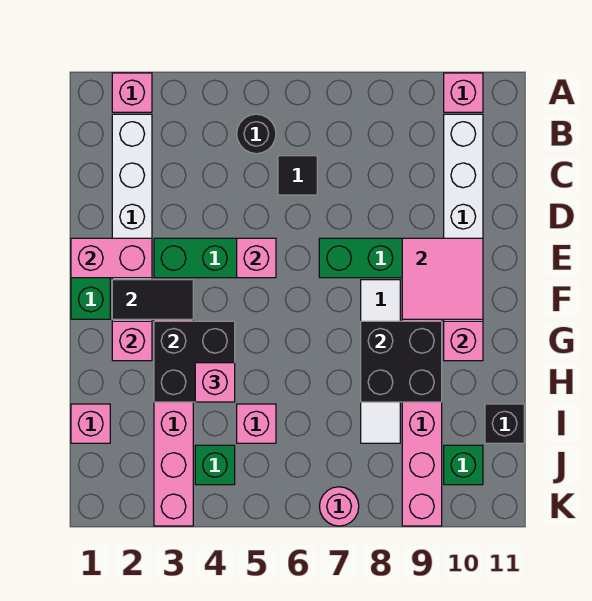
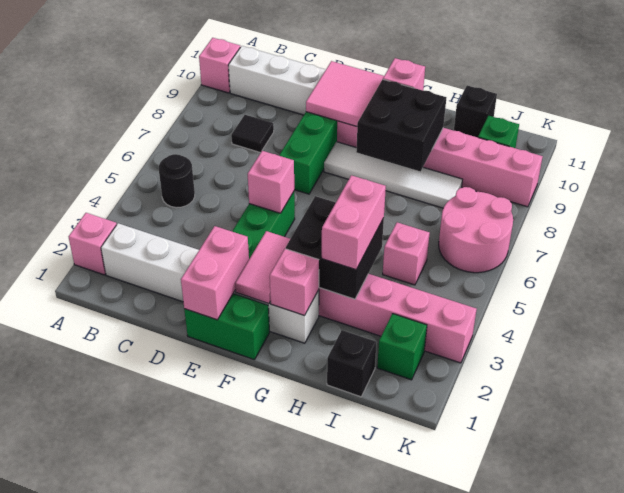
black tile C6 level 1 -> black tile C8 level 1
black tile F2:F3 level 2 -> pink tile F2:F3 level 2
pink brick H4 level 3 -> pink brick H3:H4 level 3
pink brick I1 level 1 -> black brick I1 level 1
green brick J4 level 1 -> green brick J2 level 1
pink round brick K7 level 1 -> pink round brick J6:K7 level 1

